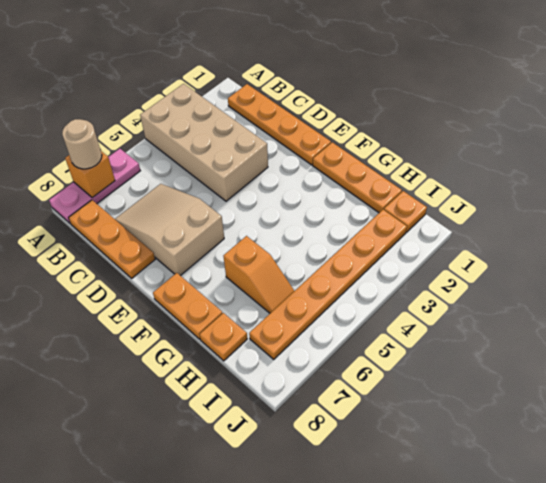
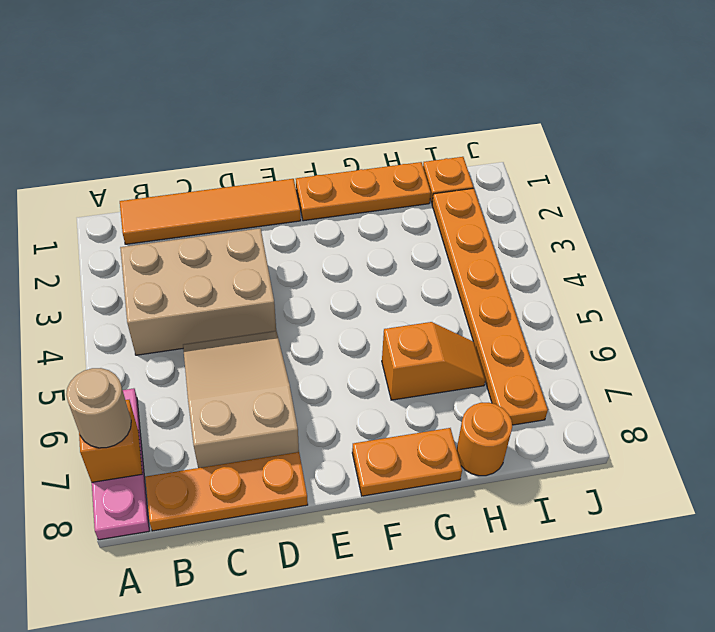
tan brick A3:D4 level 1 -> tan brick B3:D4 level 1
orange plate B1:E1 level 1 -> orange tile B1:E1 level 1
tan slope C6:E7 level 1 top E -> tan slope C5:D7 level 1 top 7
orange plate H8 level 1 -> orange round brick H8 level 1

